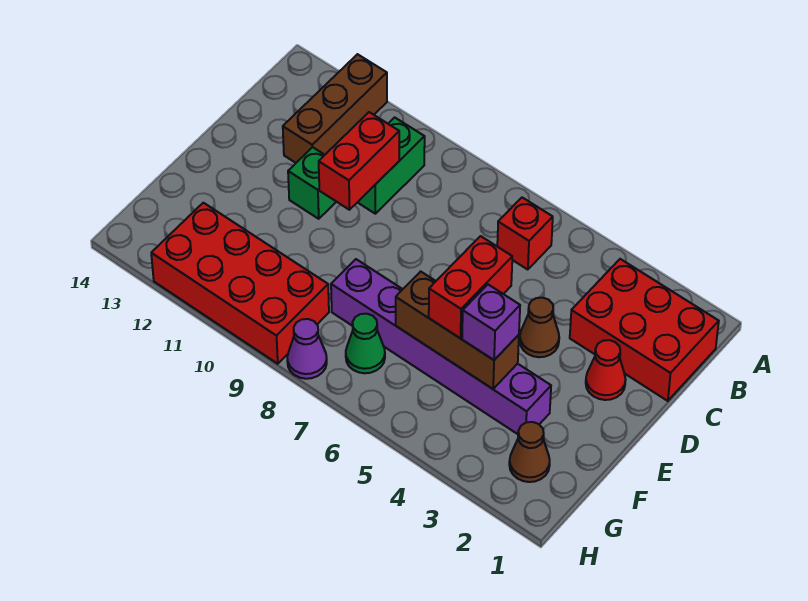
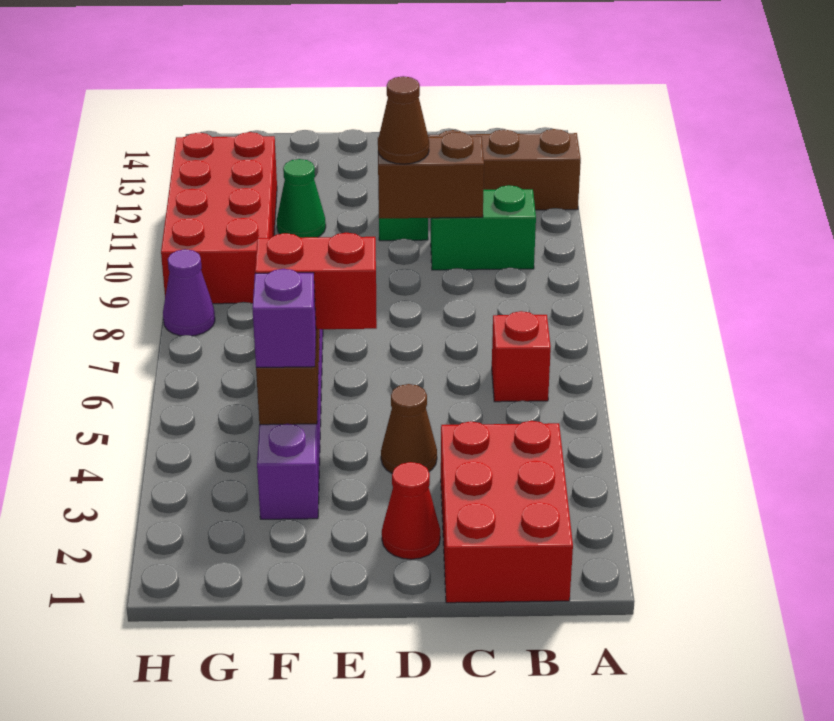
red brick C10:D10 level 2 -> brown brick C10:D10 level 2
brown cone G2 level 1 -> brown cone D10 level 3
green cone G7 level 1 -> green cone F11 level 1

